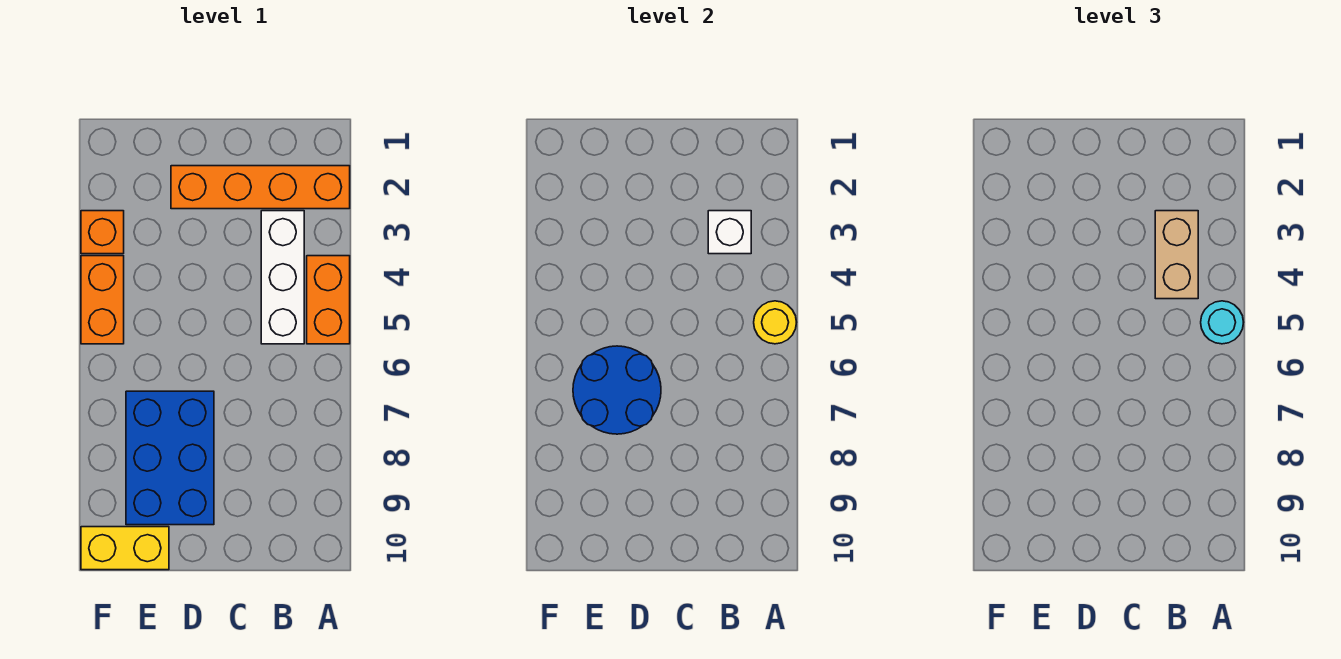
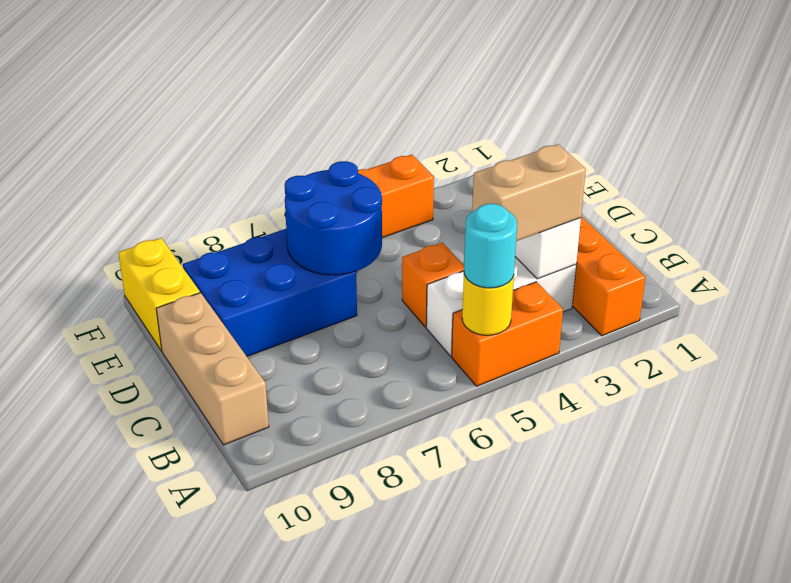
none -> tan brick B10:D10 level 1
orange brick F3 level 1 -> orange brick C5 level 1

